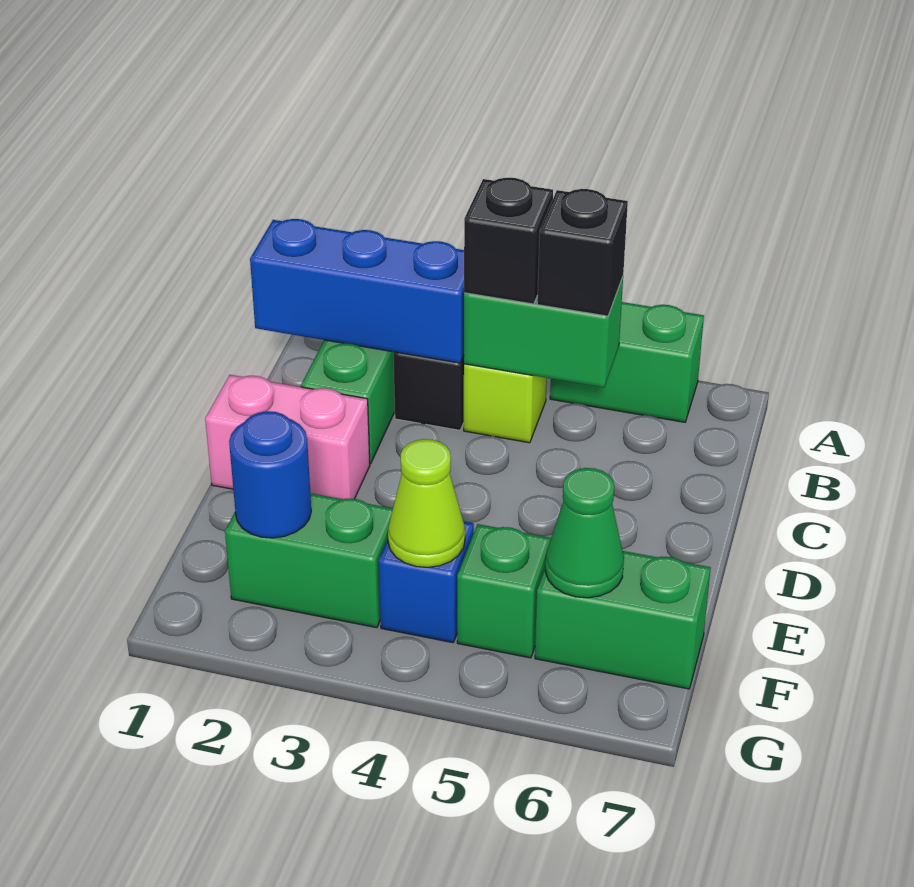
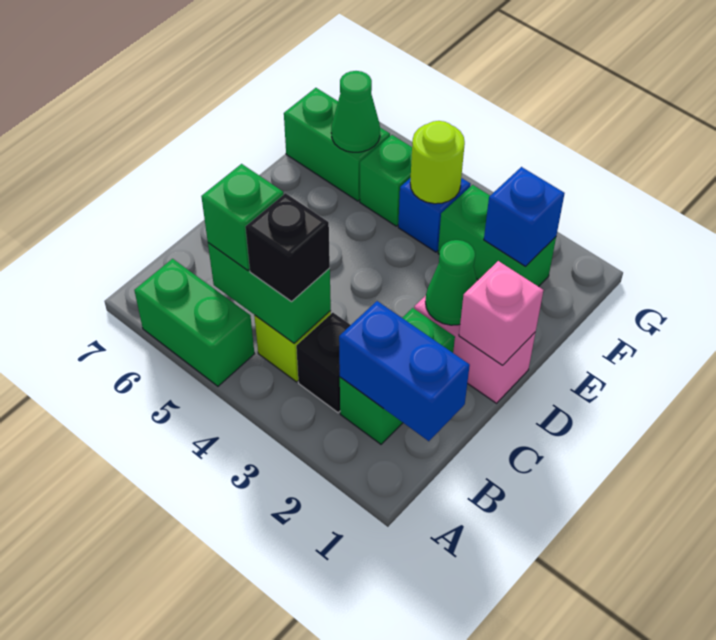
blue brick B1:B3 level 2 -> blue brick B1:B2 level 2
black brick B5 level 3 -> green brick B5 level 3
none -> pink brick D1 level 2
none -> green cone D2 level 2
blue round brick F2 level 2 -> blue brick F2 level 2
lime cone F4 level 2 -> lime round brick F4 level 2

